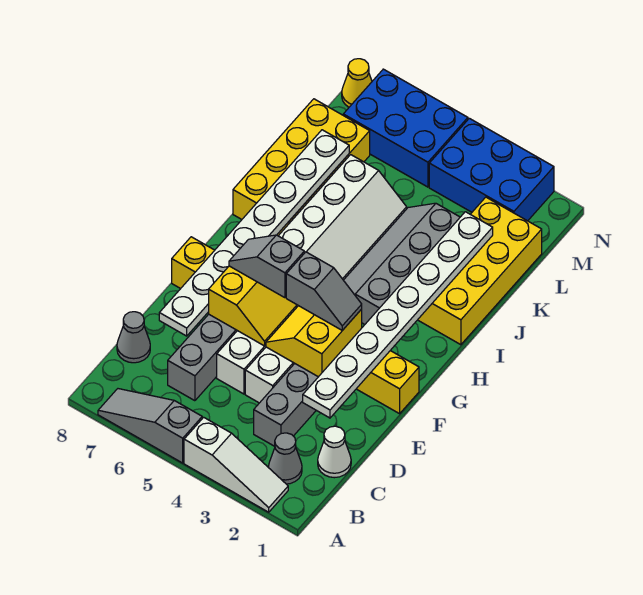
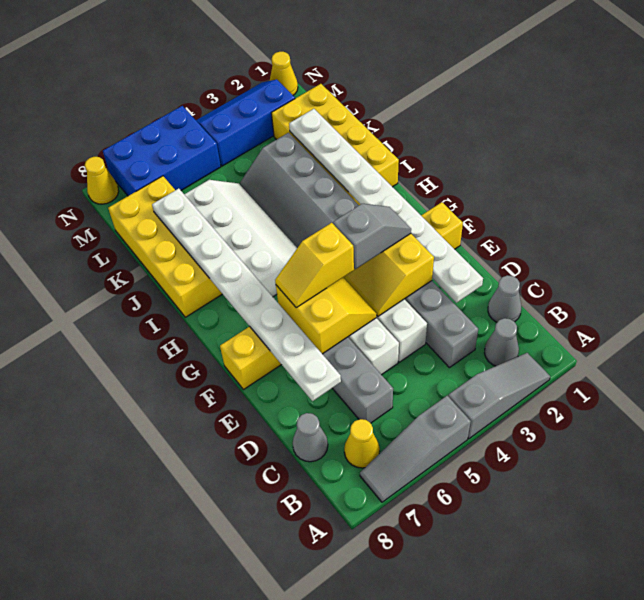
white slope A2:A4 level 1 top 4 -> grey slope A2:A4 level 1 top 4
none -> yellow cone B7 level 1
white cone C1 level 1 -> grey cone C1 level 1
grey slope F5:F6 level 3 top 5 -> yellow slope F5:F6 level 3 top 5
blue brick M2:N4 level 1 -> blue slope M2:N4 level 1 top M
none -> yellow cone N1 level 1

